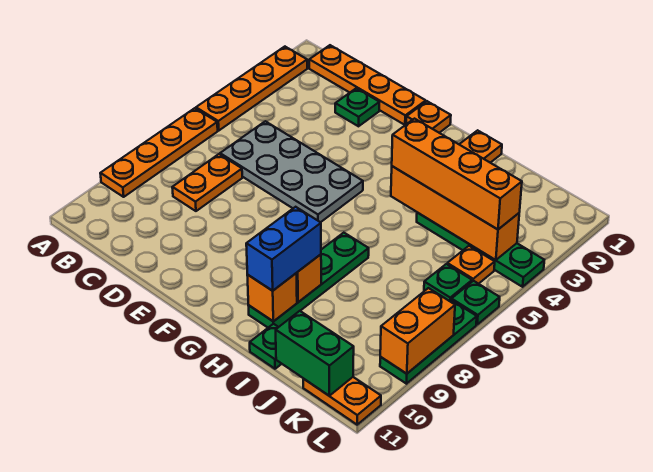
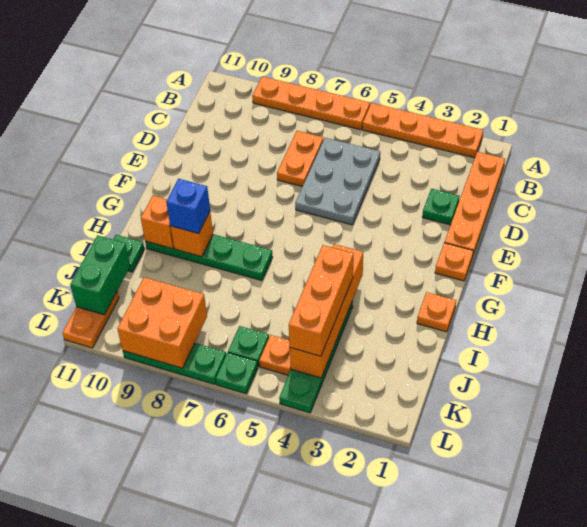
grey plate C5:F6 level 1 -> grey plate C5:E6 level 1
orange plate C7:C8 level 1 -> orange plate C7:D7 level 1
orange brick H4:K4 level 3 -> orange brick I4:K4 level 3
blue brick H9:H10 level 3 -> blue brick H9 level 3
orange brick L8:L9 level 2 -> orange brick K8:L9 level 2

